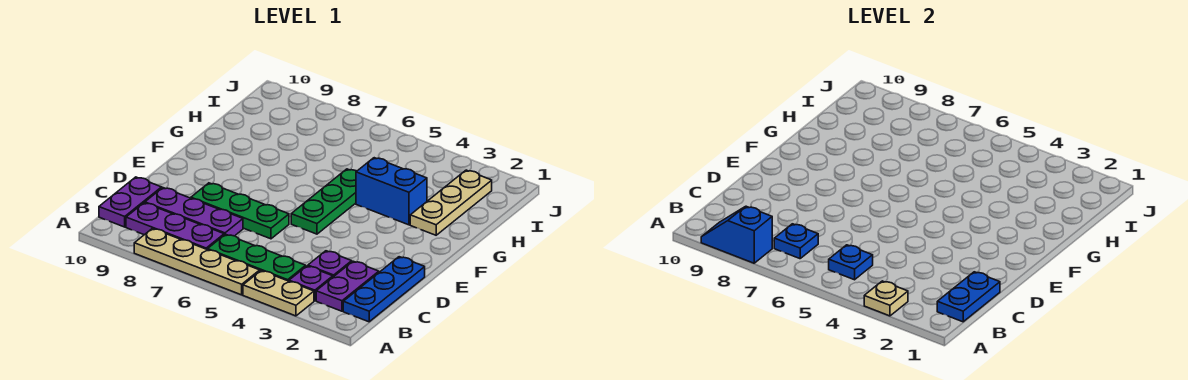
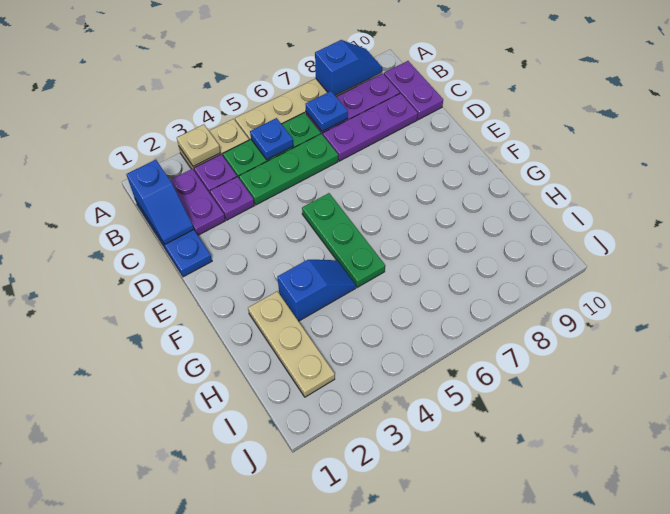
blue plate B1:C1 level 2 -> blue slope B1:C1 level 2 top B
green plate D6:D8 level 1 -> green plate C4:C6 level 1
blue brick G3:G4 level 1 -> blue slope G3:G4 level 1 top 3

